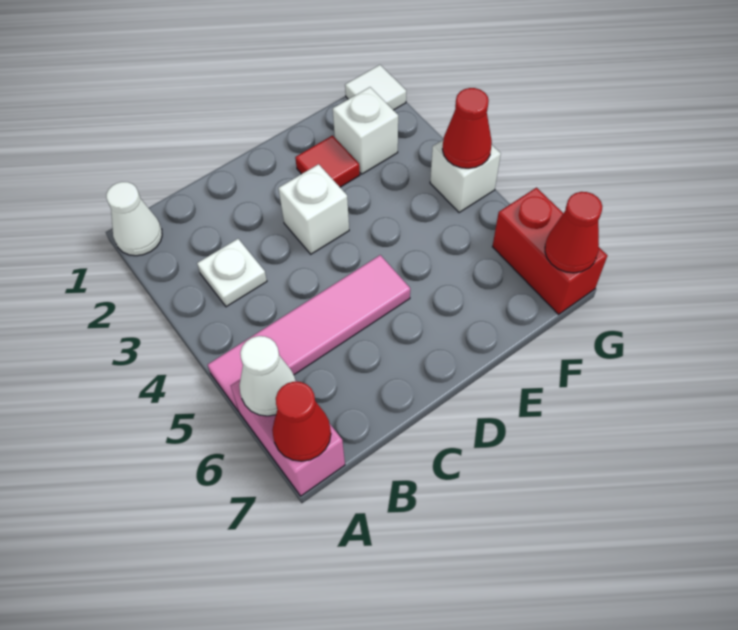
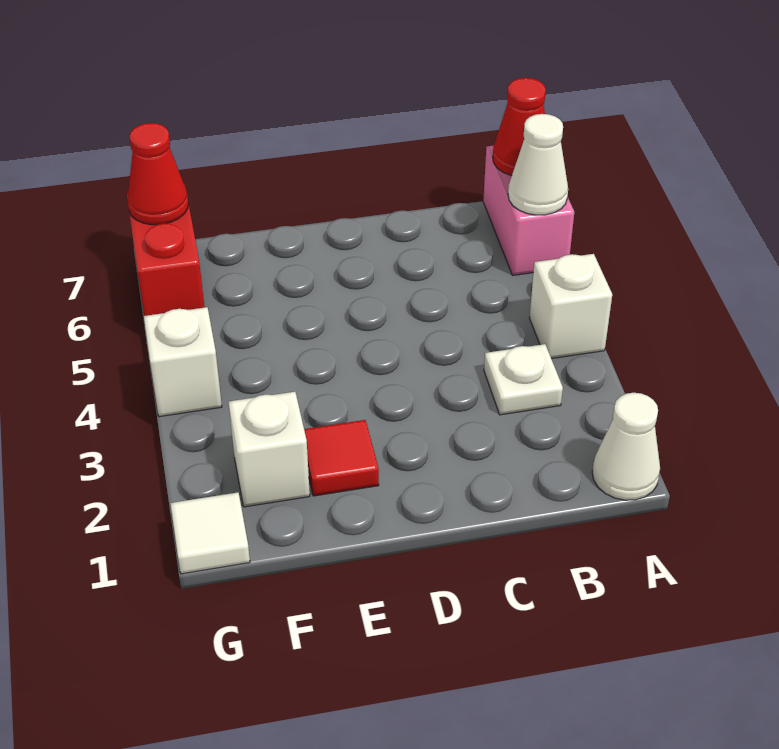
pink tile A5:D5 level 1 -> none
white brick D3 level 1 -> white brick A4 level 1
red cone G4 level 2 -> none

